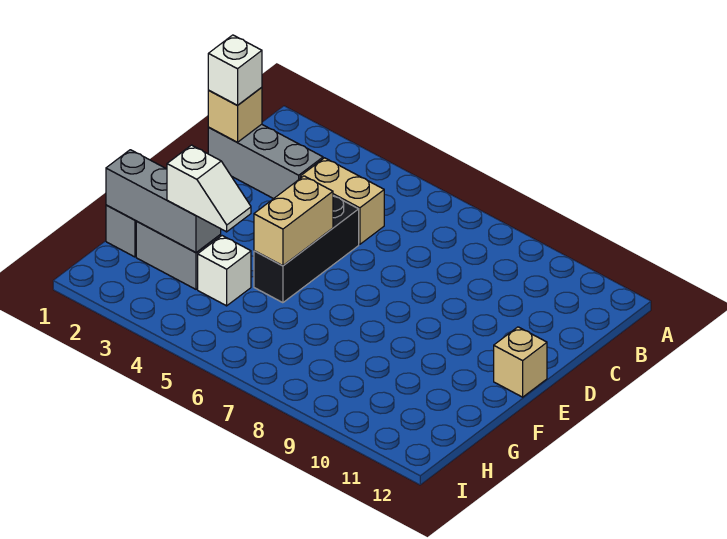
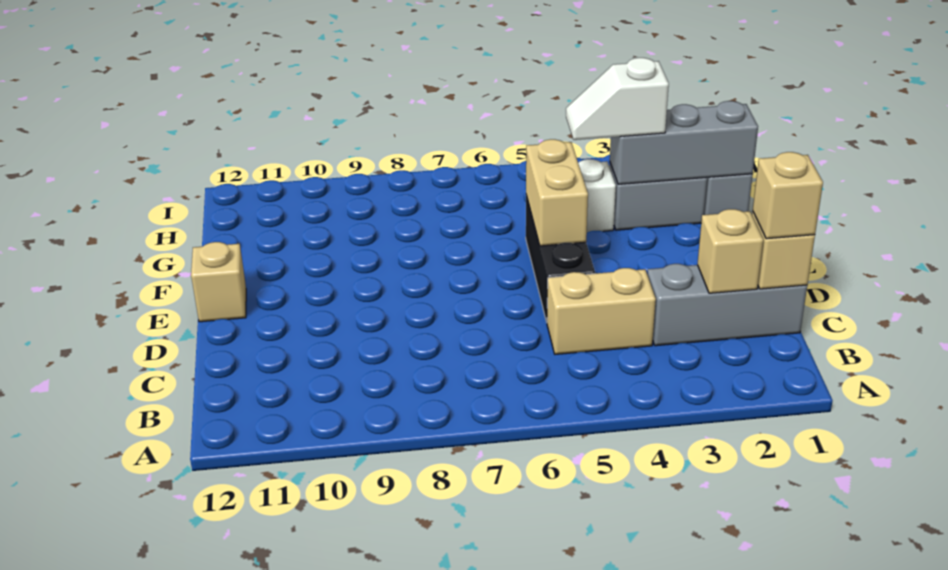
white brick C1 level 3 -> tan brick C1 level 3
none -> tan brick C2 level 2

